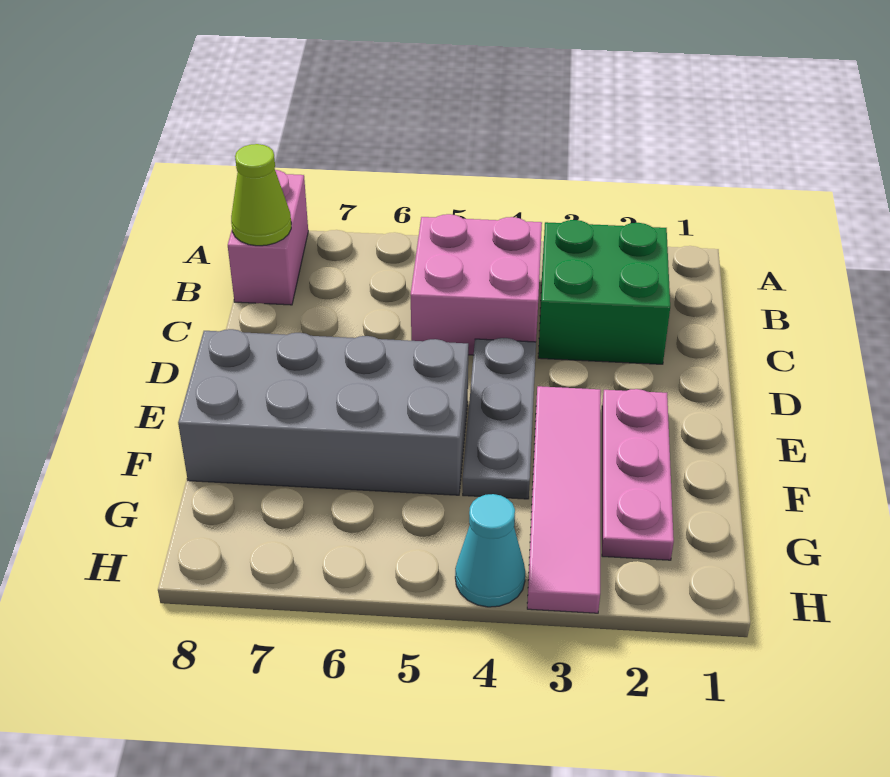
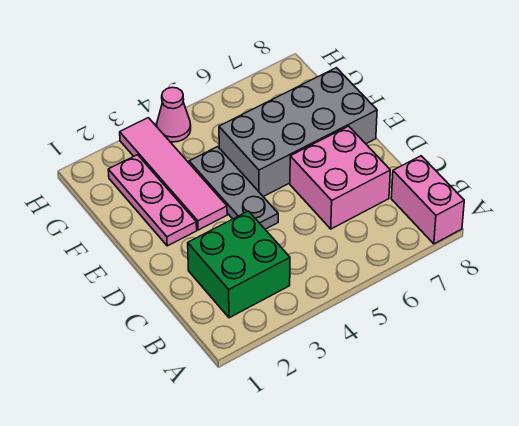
pink brick B4:C5 level 1 -> pink brick C6:D7 level 1
lime cone B8 level 2 -> none
cyan cone H4 level 1 -> pink cone H4 level 1

